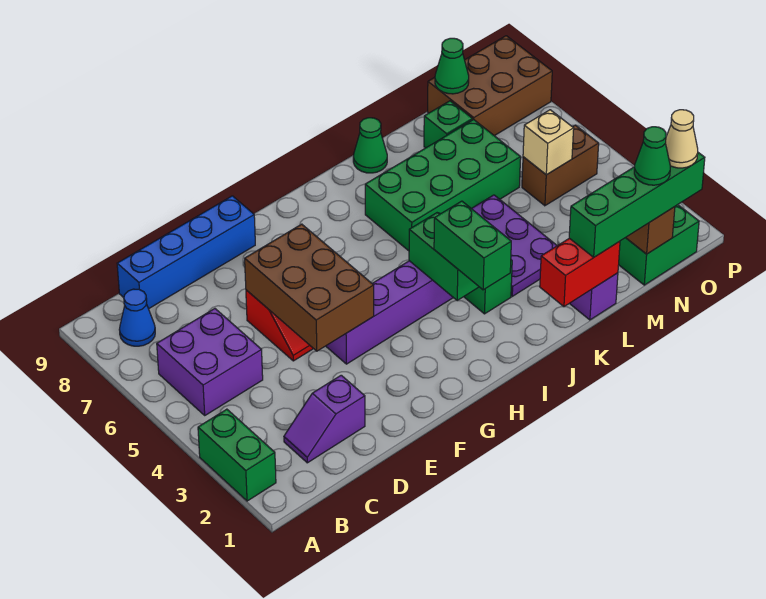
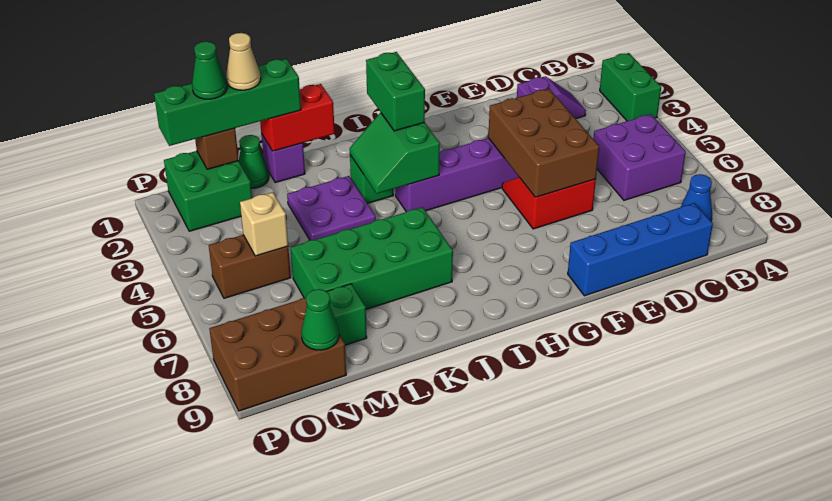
purple plate K3:L5 level 1 -> purple plate K3:L4 level 1
green cone K9 level 1 -> green cone M1 level 1
tan cone O1 level 4 -> tan cone M1 level 4

